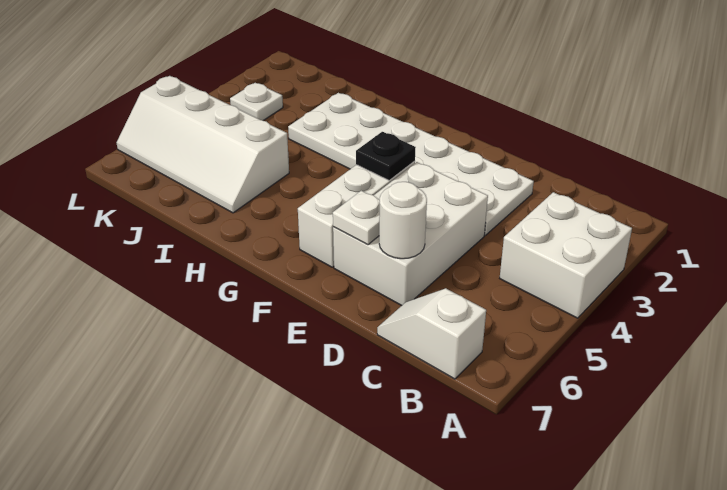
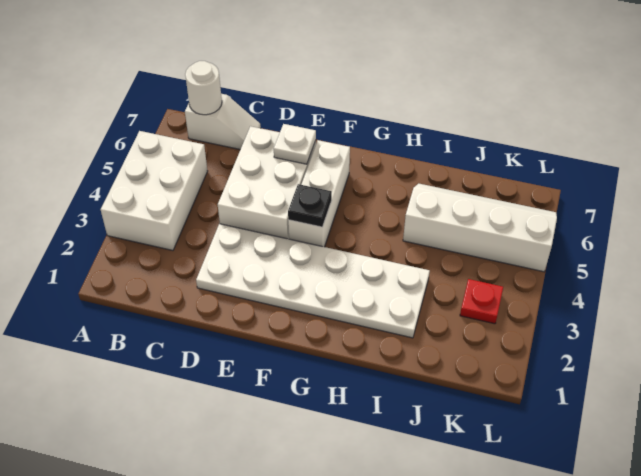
white brick A3:B4 level 1 -> white brick A3:B5 level 1
white round brick D6 level 2 -> white round brick B7 level 2
white plate K3 level 1 -> red plate K3 level 1

